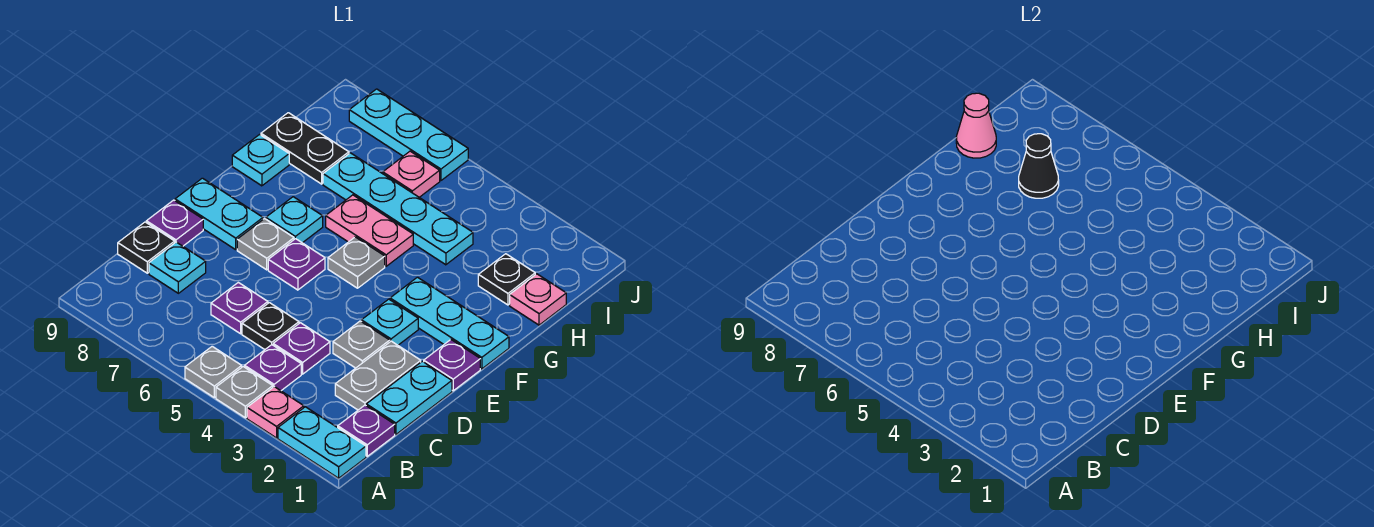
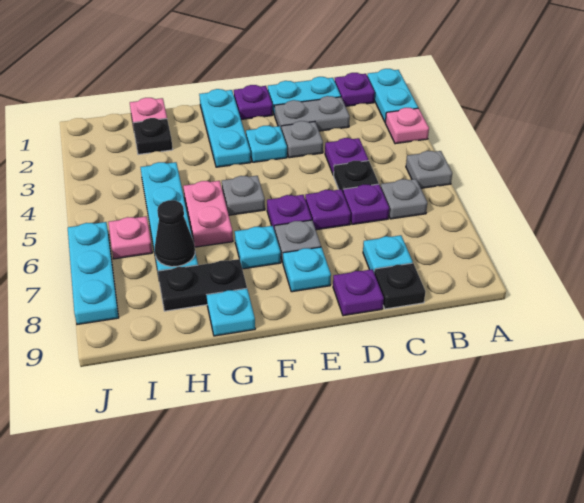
grey plate A4 level 1 -> grey plate B6 level 1
purple plate B4 level 1 -> purple plate D6 level 1
cyan plate E8:E9 level 1 -> cyan plate E8 level 1
black plate H8:H9 level 1 -> black plate G8:H8 level 1
pink cone H9 level 2 -> none

